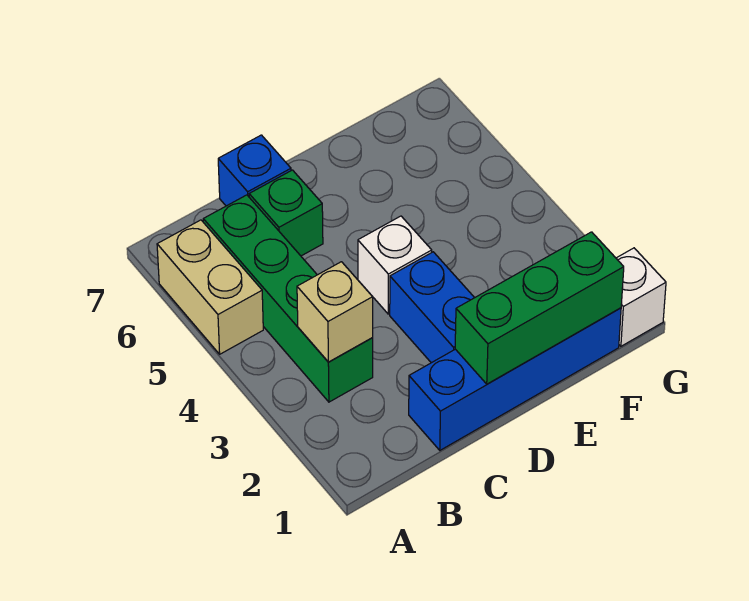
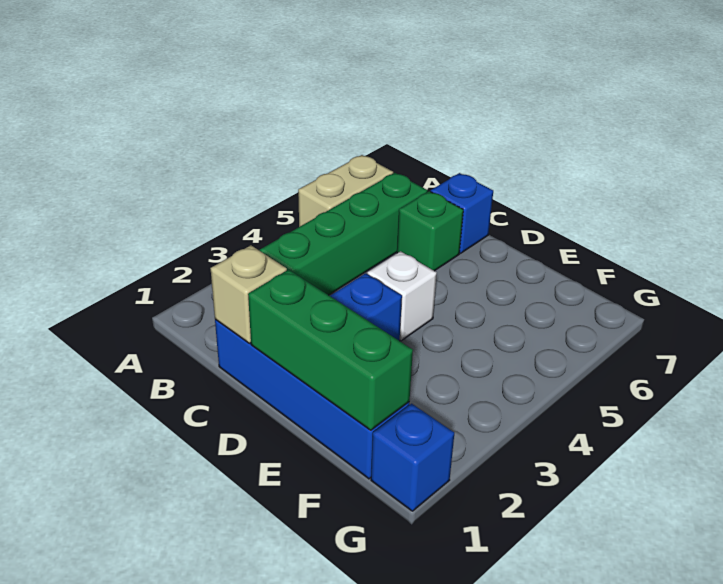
tan brick B3 level 2 -> tan brick C1 level 2
white brick G1 level 1 -> blue brick G1 level 1

